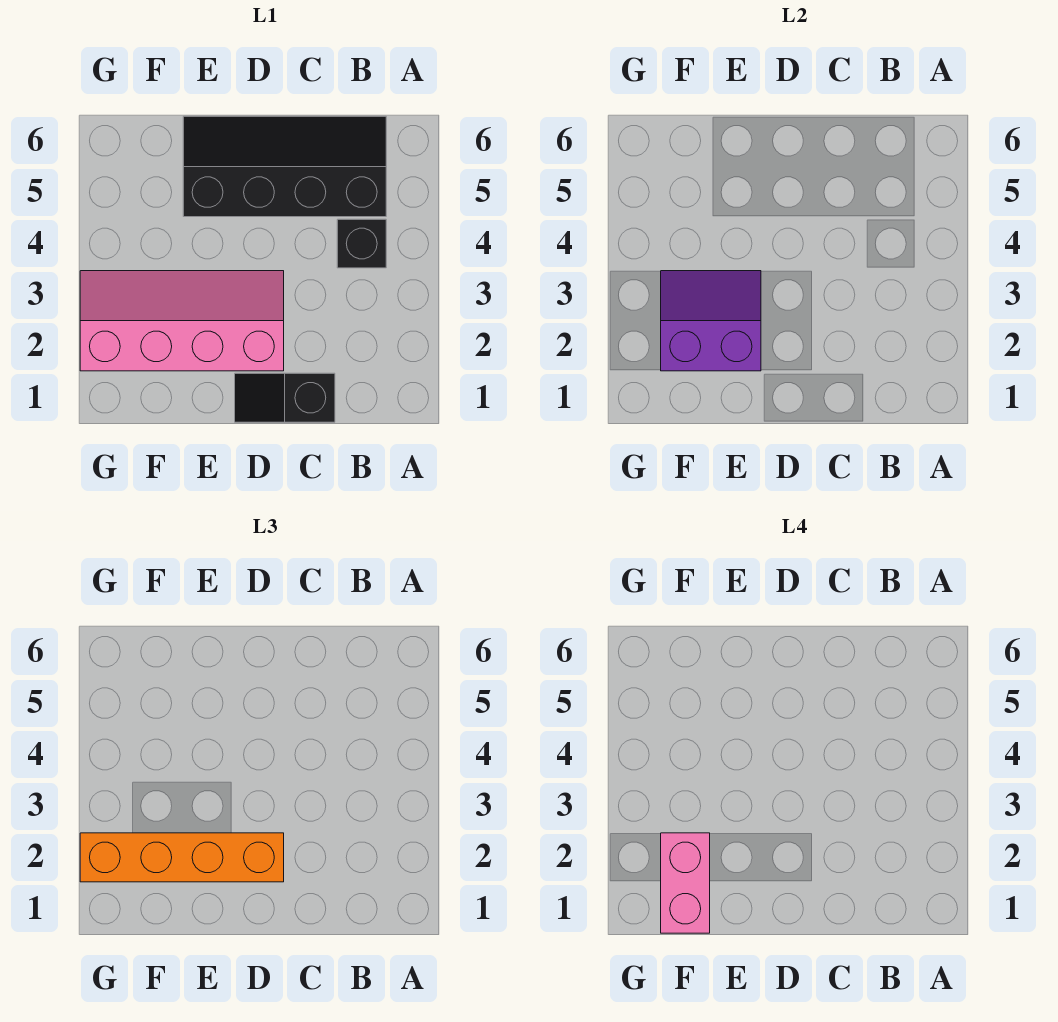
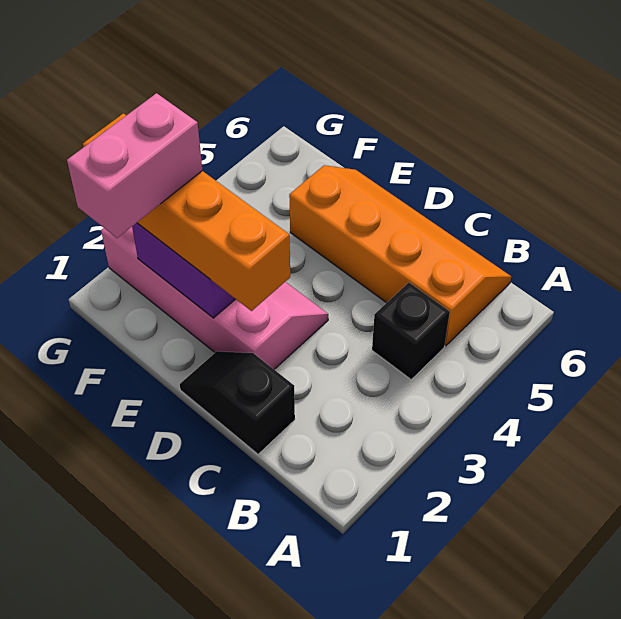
black slope B5:E6 level 1 top 5 -> orange slope B5:E6 level 1 top 5

